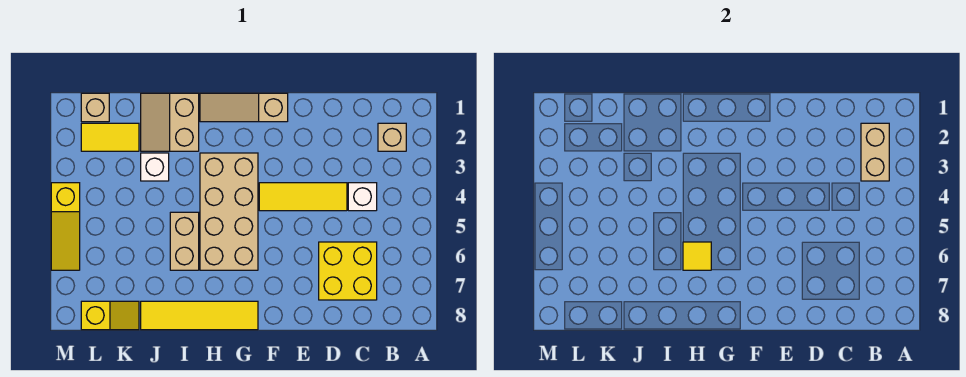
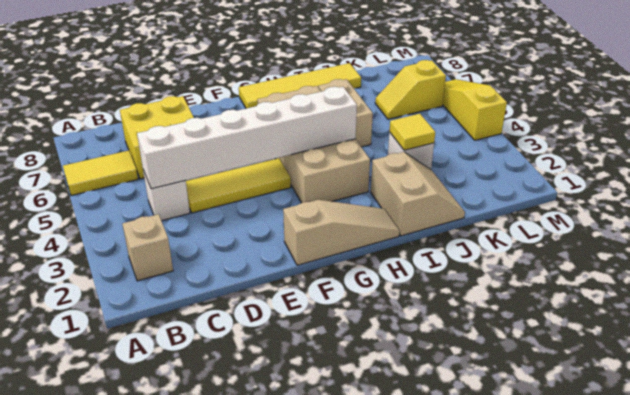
tan brick B2:B3 level 2 -> none
none -> white brick C4:H4 level 2
yellow tile H6 level 2 -> yellow tile J3 level 2
yellow tile K2:L2 level 1 -> yellow tile A6:B6 level 1
yellow slope K8:L8 level 1 top L -> yellow slope K6:L6 level 1 top L
tan brick L1 level 1 -> none

